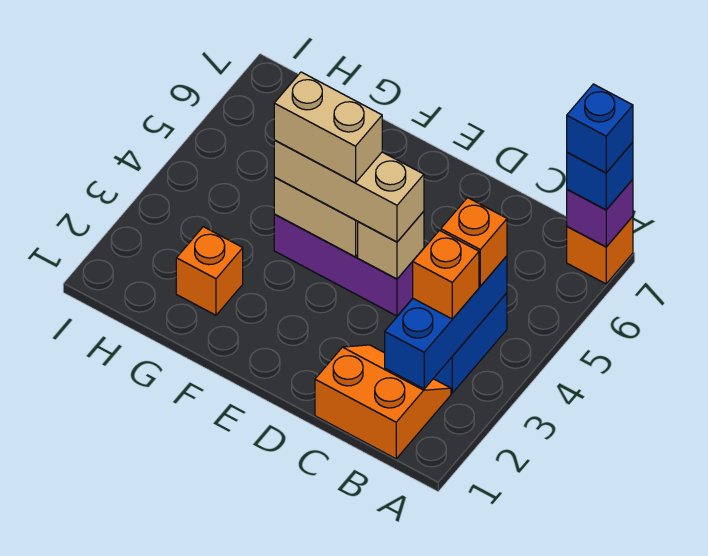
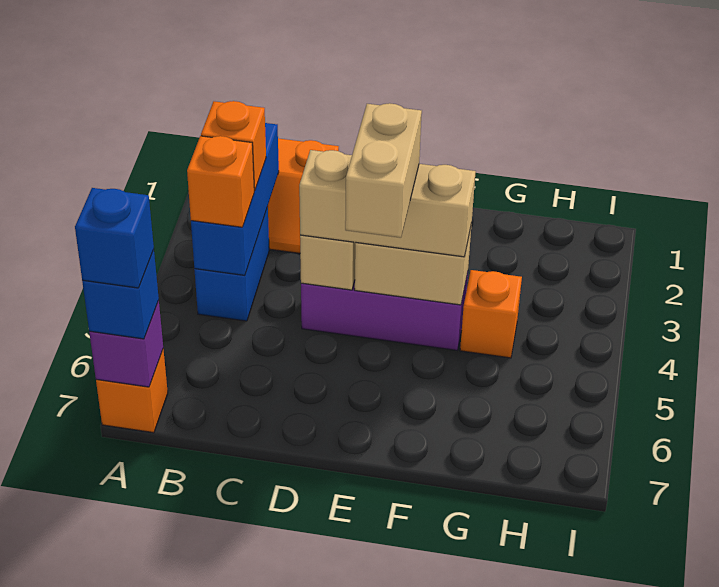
tan brick E4:F4 level 4 -> tan brick E4:E5 level 4
orange brick G2 level 1 -> orange brick G4 level 1

